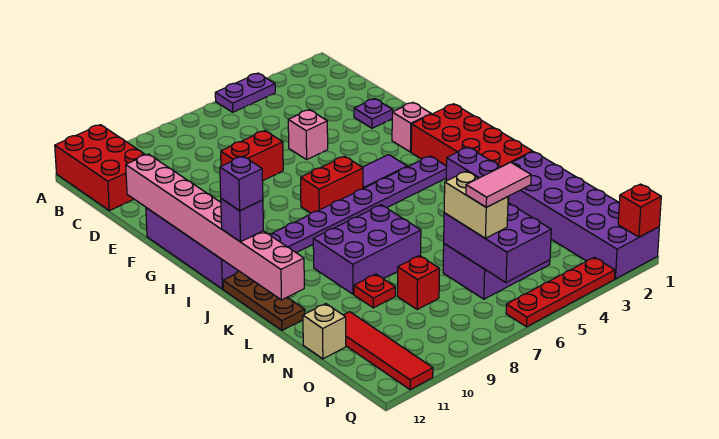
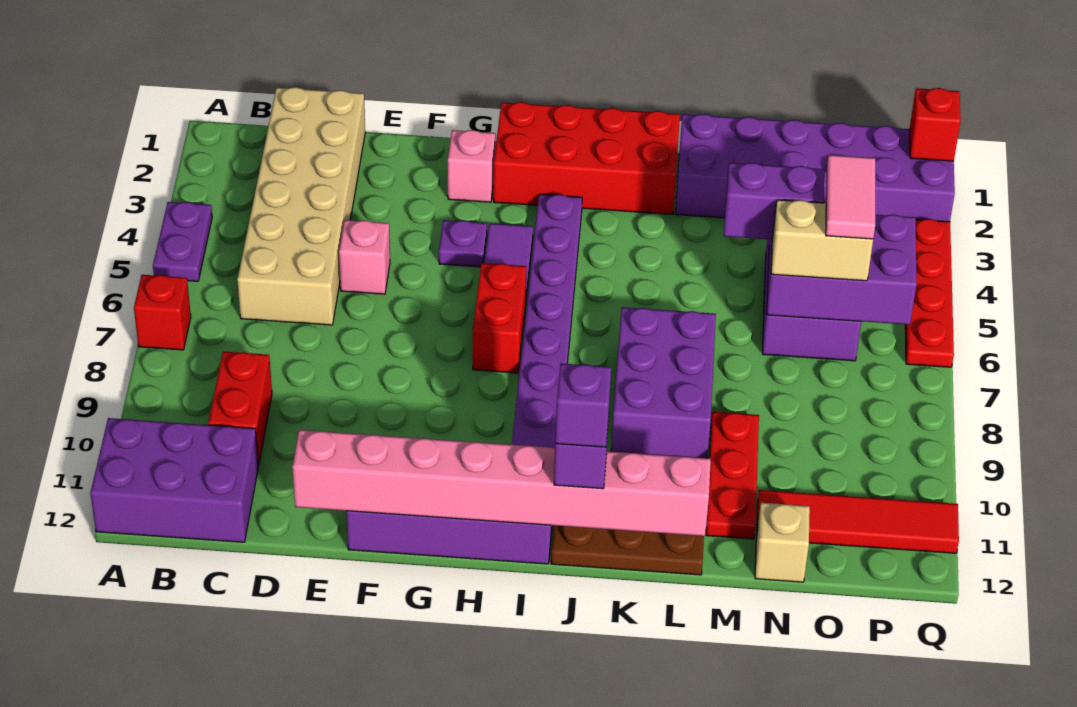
red brick A11:C12 level 1 -> purple brick A11:C12 level 1
none -> tan brick C1:D6 level 1
purple plate E2 level 1 -> purple plate G4 level 1
red brick E7:E8 level 1 -> red brick C9:C10 level 1
red plate M9 level 1 -> red plate M9:M11 level 1
red brick N8 level 1 -> red brick A7 level 1

